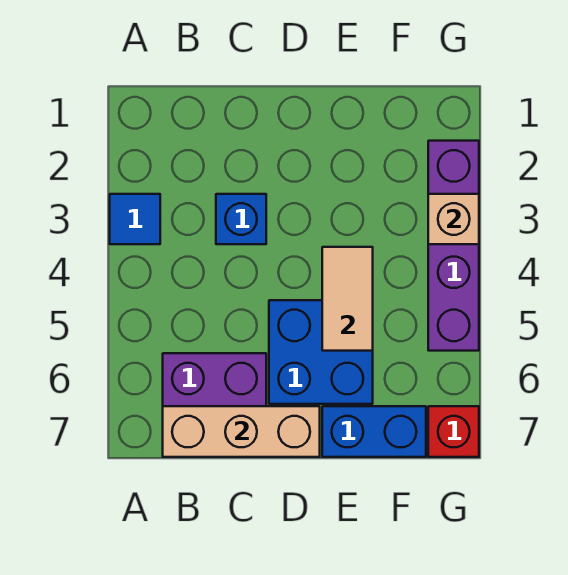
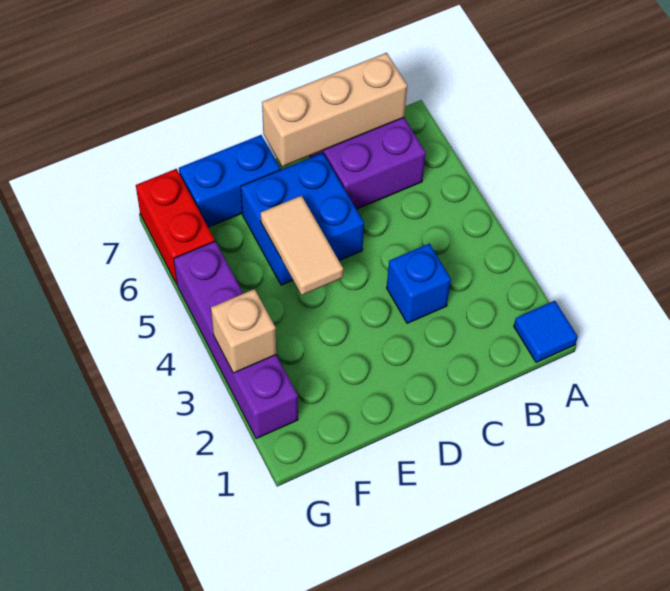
blue tile A3 level 1 -> blue tile A1 level 1
red brick G7 level 1 -> red brick G6:G7 level 1

